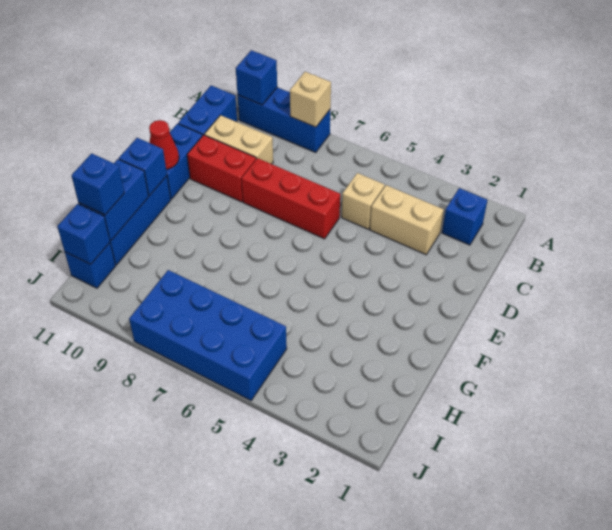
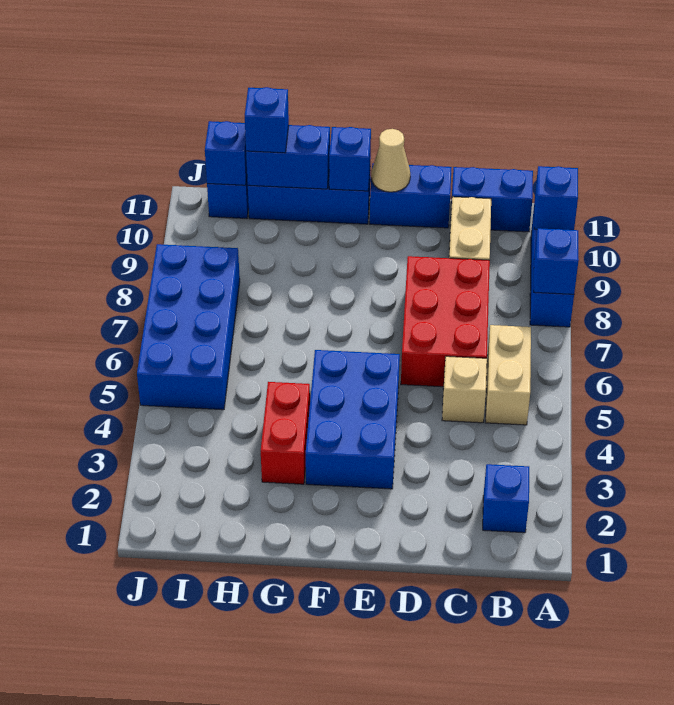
tan brick A8 level 2 -> blue brick A8 level 2
tan brick C3:C4 level 1 -> tan brick B5:B6 level 1
red brick D6:D8 level 1 -> red brick C6:D8 level 1
red brick D9:D10 level 1 -> red brick G3:G4 level 1
none -> blue brick E3:F5 level 1
red cone E11 level 2 -> tan cone E11 level 2

